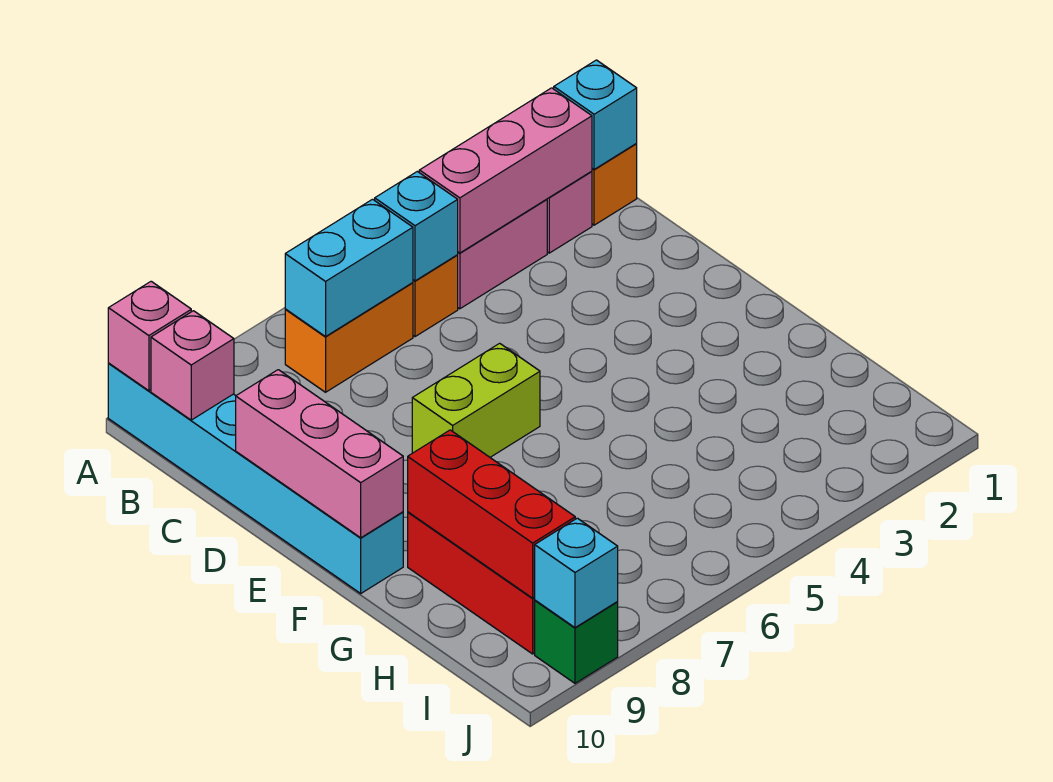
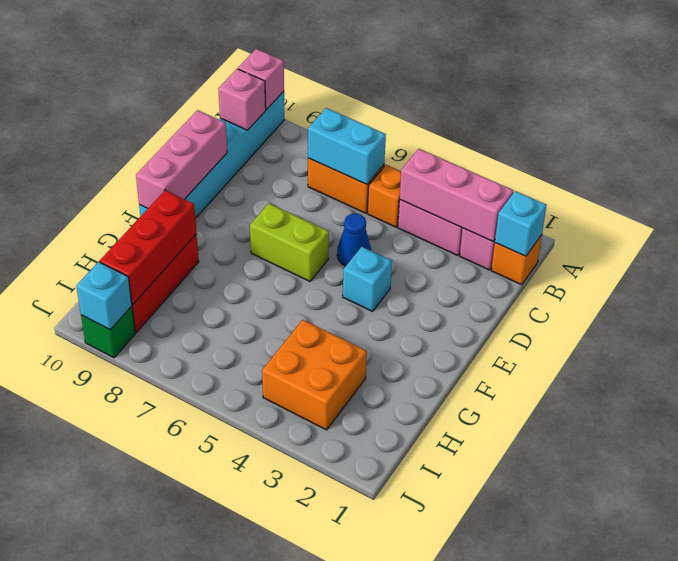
cyan brick B5 level 2 -> cyan brick E4 level 1
none -> blue cone D5 level 1
none -> orange brick H3:I4 level 1

